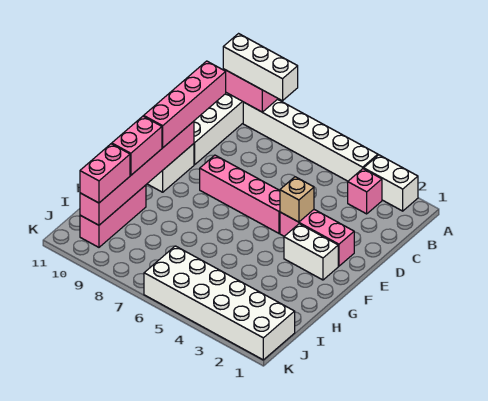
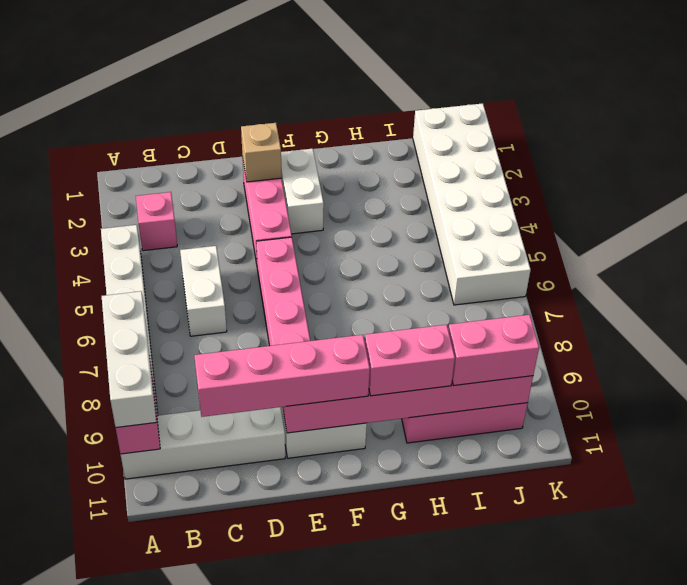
white brick A2:A3 level 1 -> white brick C5:C6 level 1
tan brick E4 level 2 -> tan brick E2 level 2

